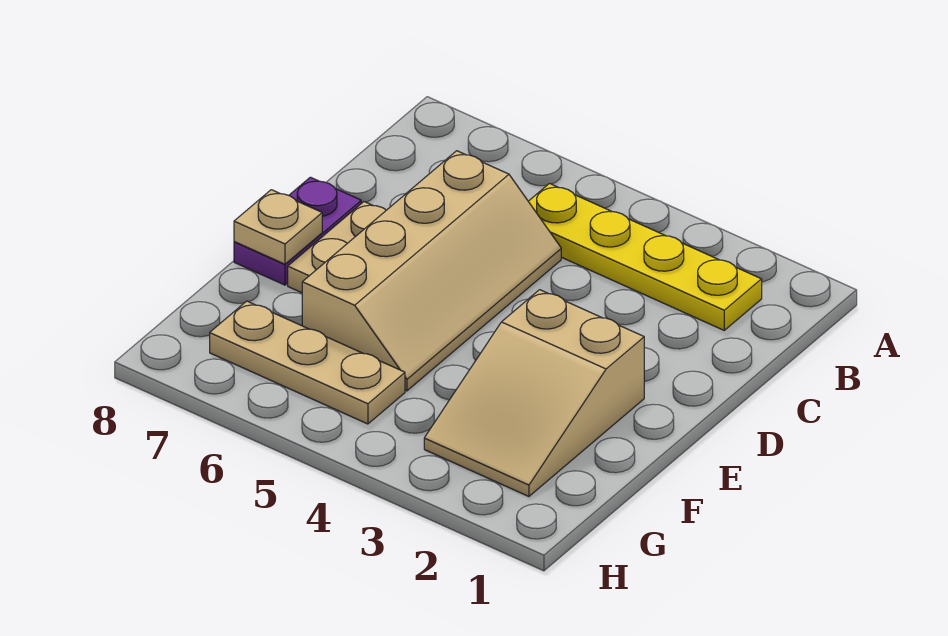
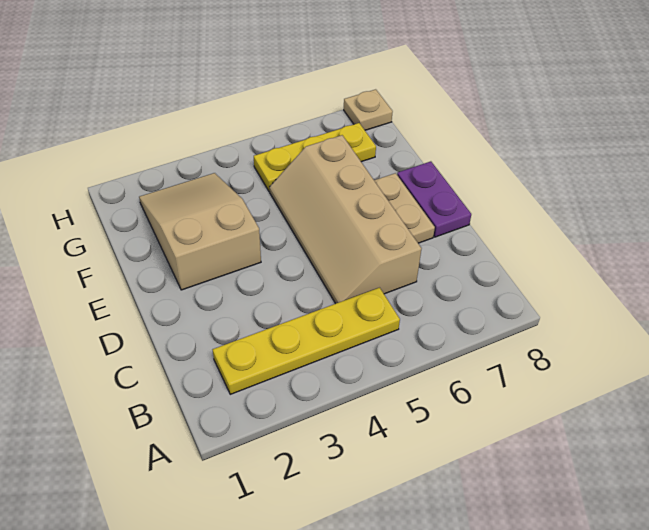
tan plate E8 level 2 -> tan plate H8 level 1
tan plate G5:G7 level 1 -> yellow plate G5:G7 level 1

